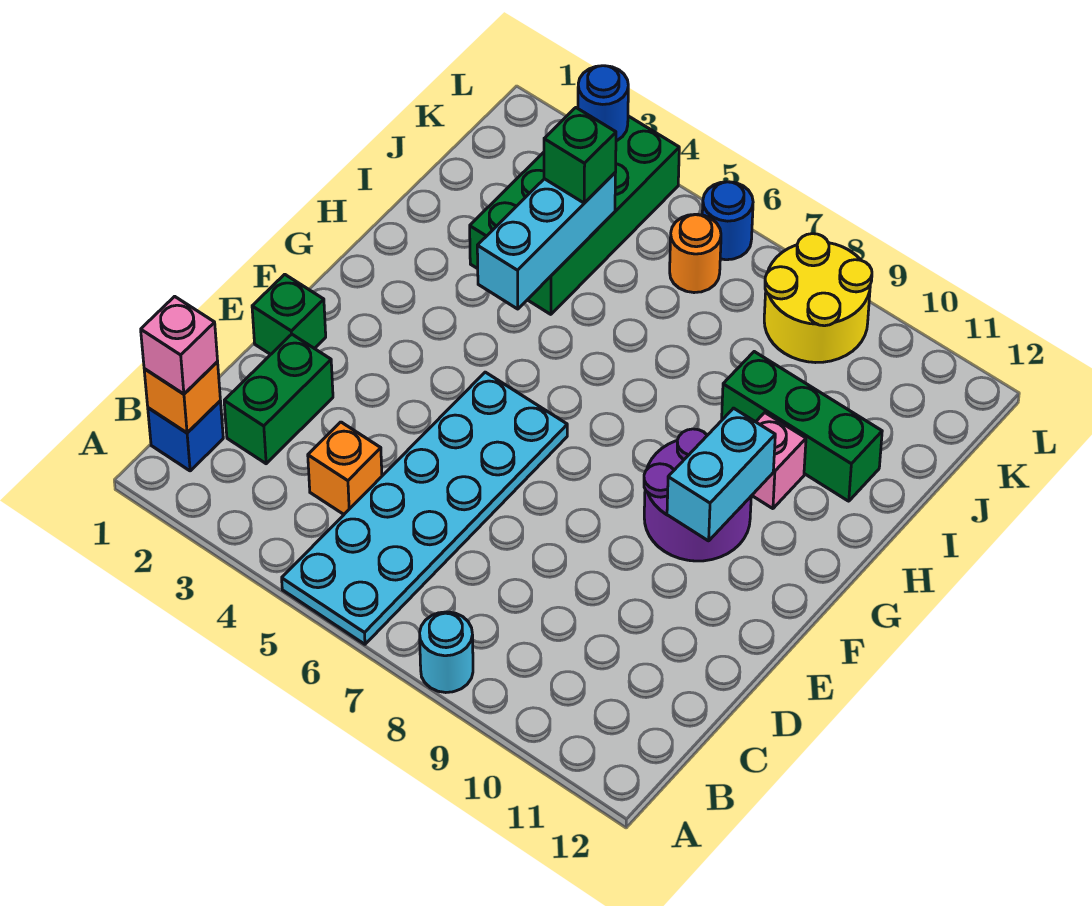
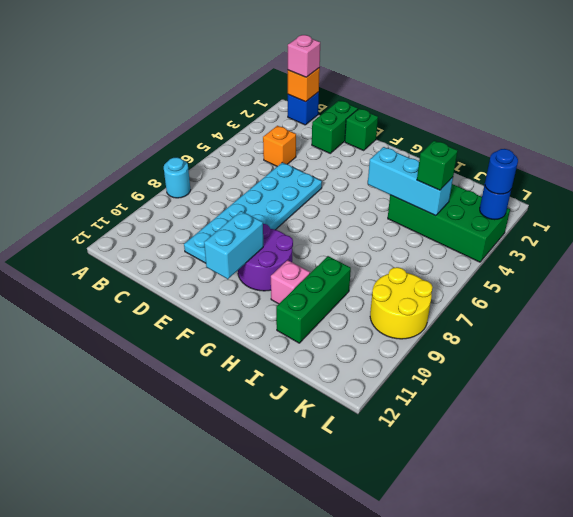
cyan plate A5:F6 level 1 -> cyan plate D5:E10 level 1
green brick C2:D2 level 1 -> green brick D1:D2 level 1
cyan brick F10:G10 level 2 -> cyan brick F10:F11 level 2
orange round brick K6 level 1 -> none
blue round brick L6 level 1 -> blue round brick L3 level 3

